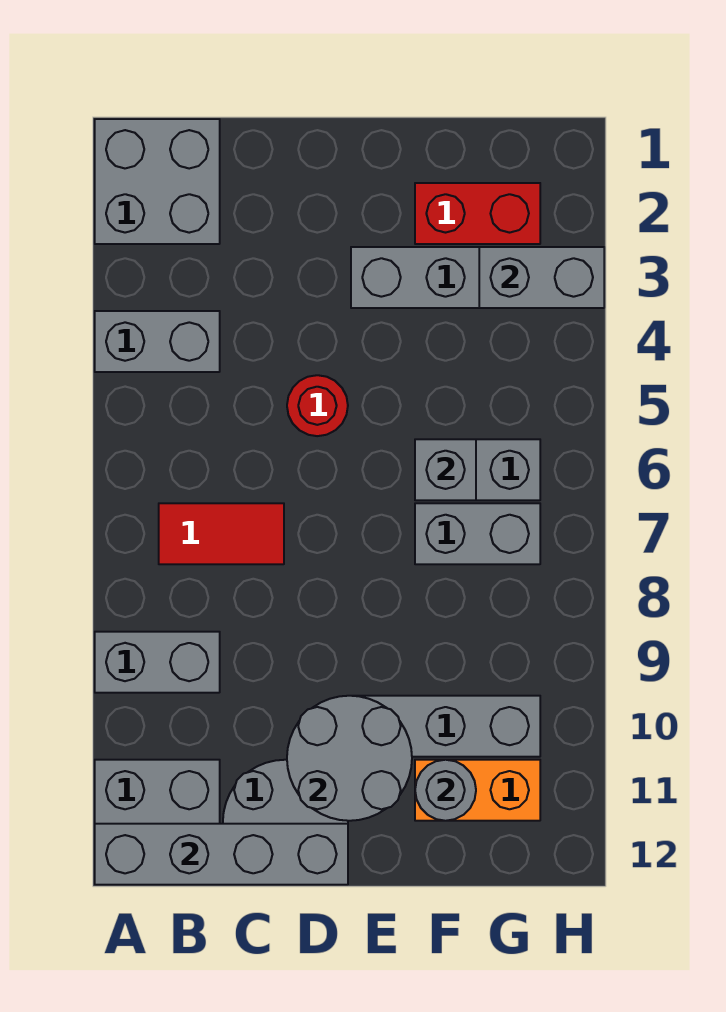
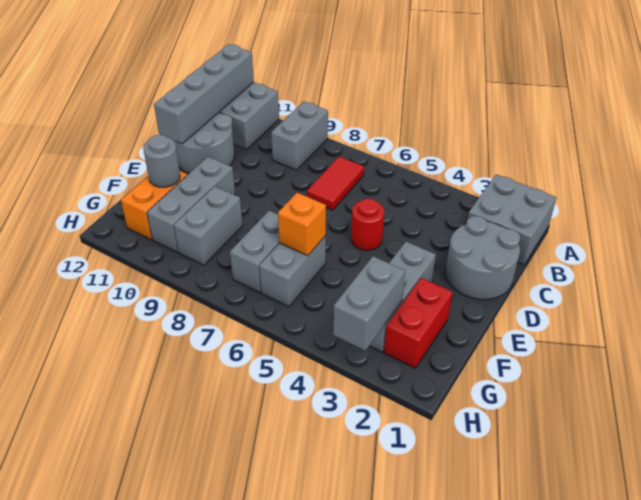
grey brick A4:B4 level 1 -> grey brick F9:G9 level 1
grey round brick D10:E11 level 2 -> grey round brick C1:D2 level 1
grey brick F6 level 2 -> orange brick F6 level 2

